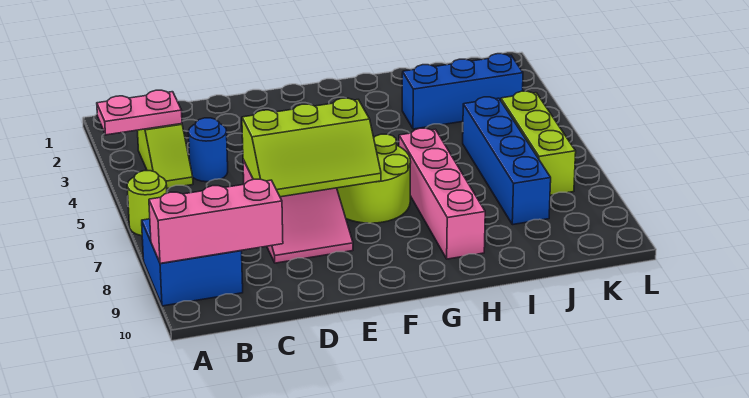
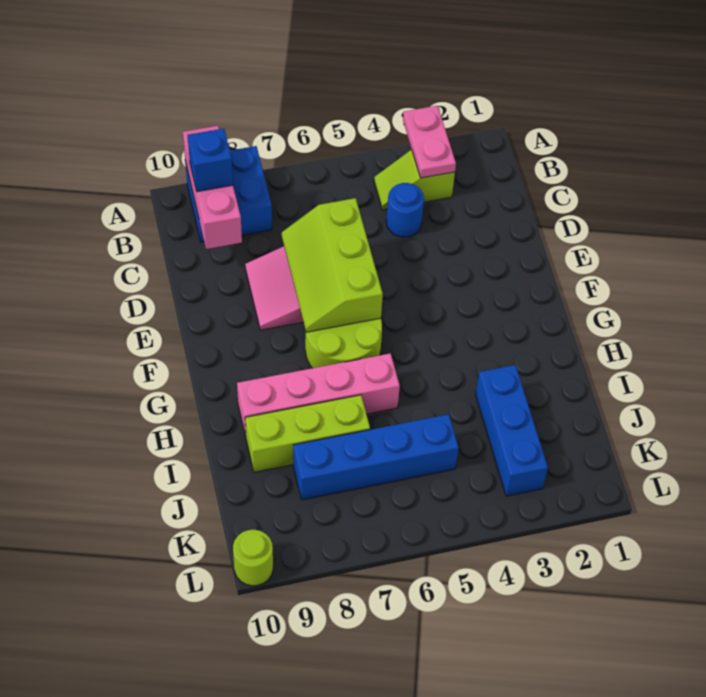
lime round brick A6 level 1 -> lime round brick L10 level 1
none -> blue brick B9 level 3
lime brick K5:K7 level 1 -> lime brick I7:I9 level 1

